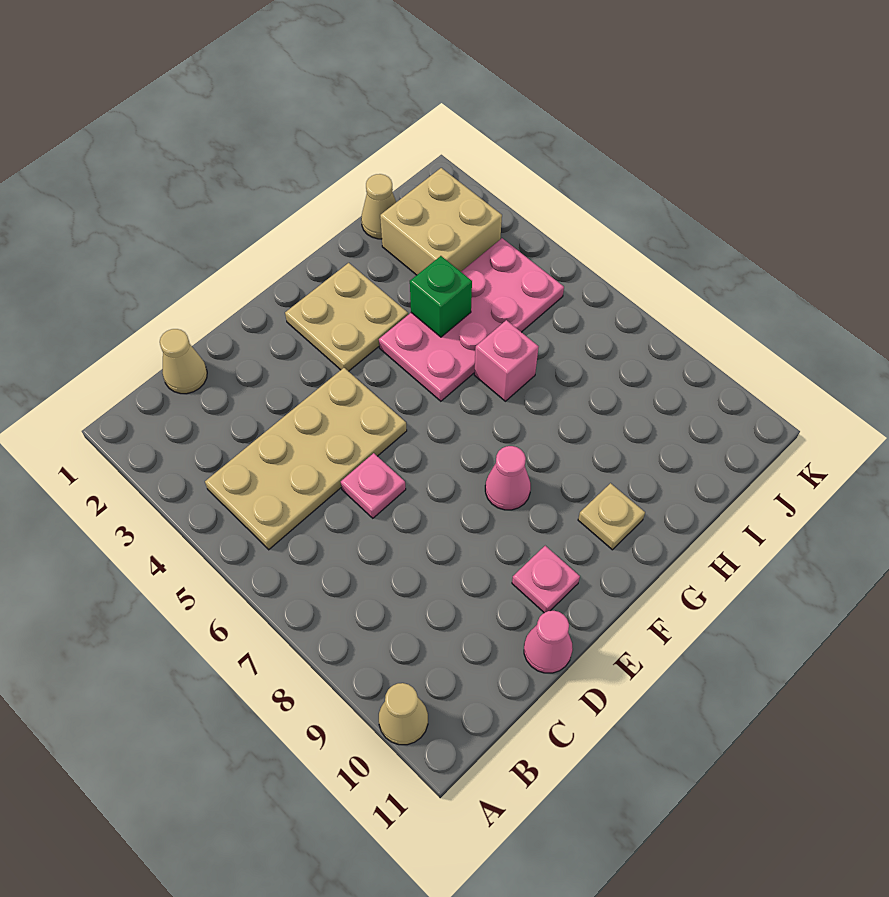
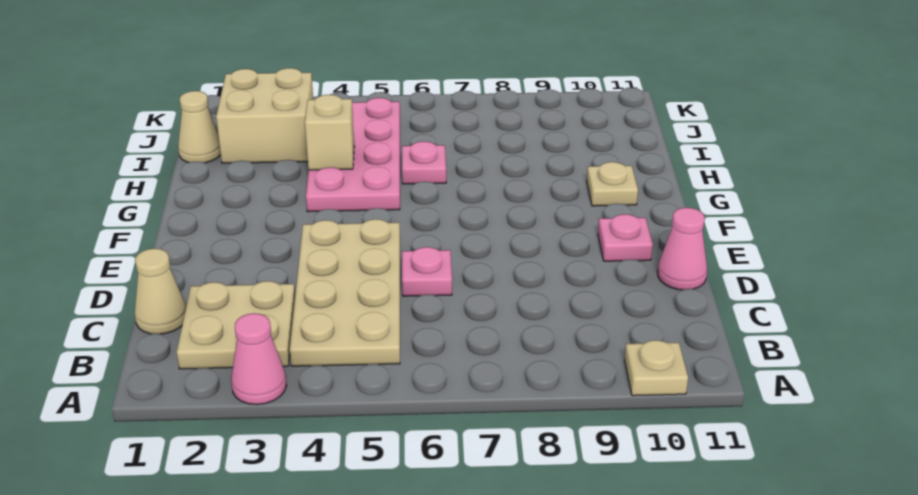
tan cone A10 level 1 -> tan plate A10 level 1
tan plate F2:G3 level 1 -> tan plate B2:C3 level 1
pink cone F8 level 1 -> pink cone A3 level 1
green brick H4 level 2 -> tan brick H4 level 2
pink brick H6 level 1 -> pink plate H6 level 1

